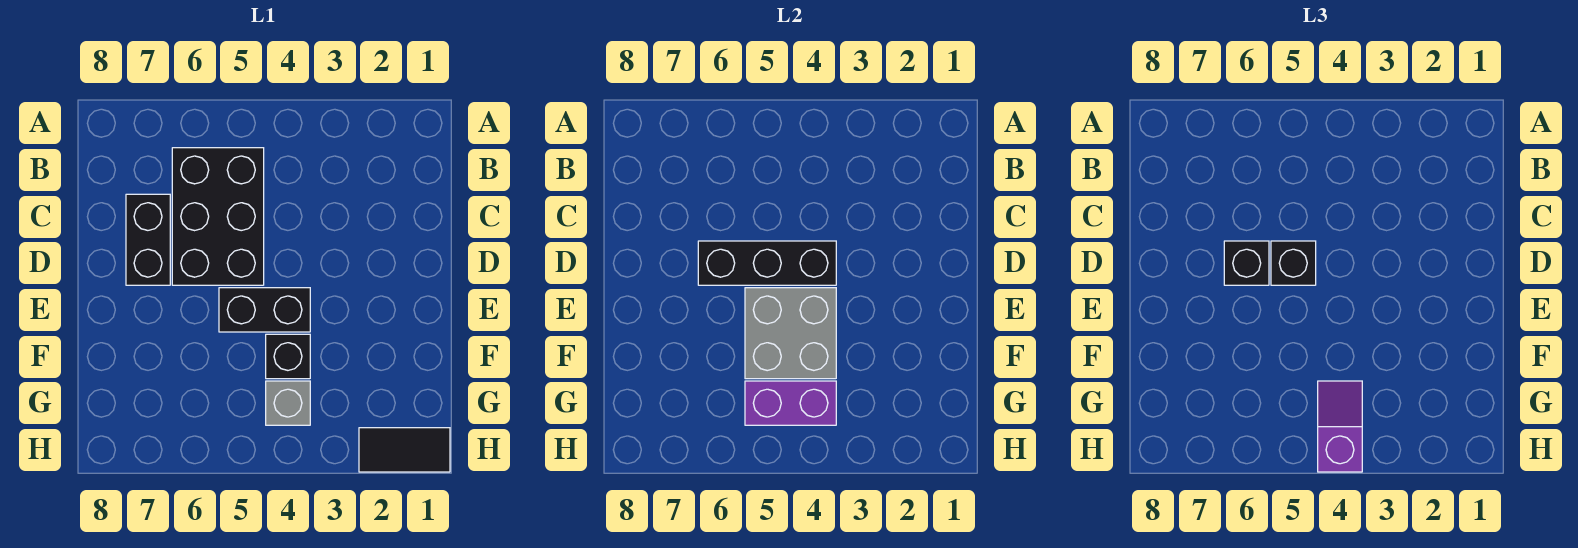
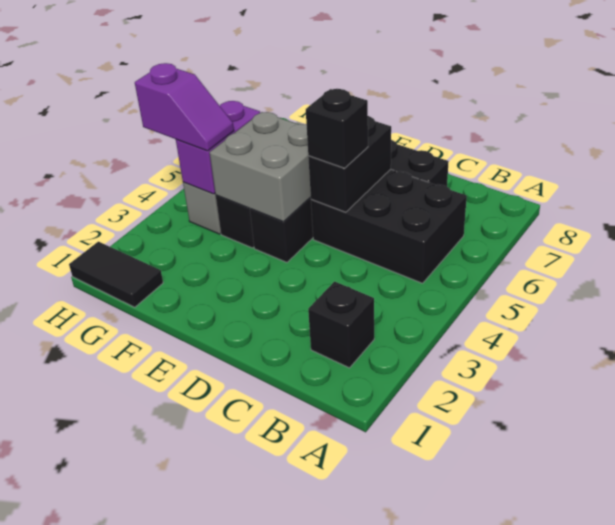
black brick D4:D6 level 2 -> black brick D5:D6 level 2
black brick D6 level 3 -> black brick B2 level 1
black tile H1:H2 level 1 -> black tile G1:H1 level 1

